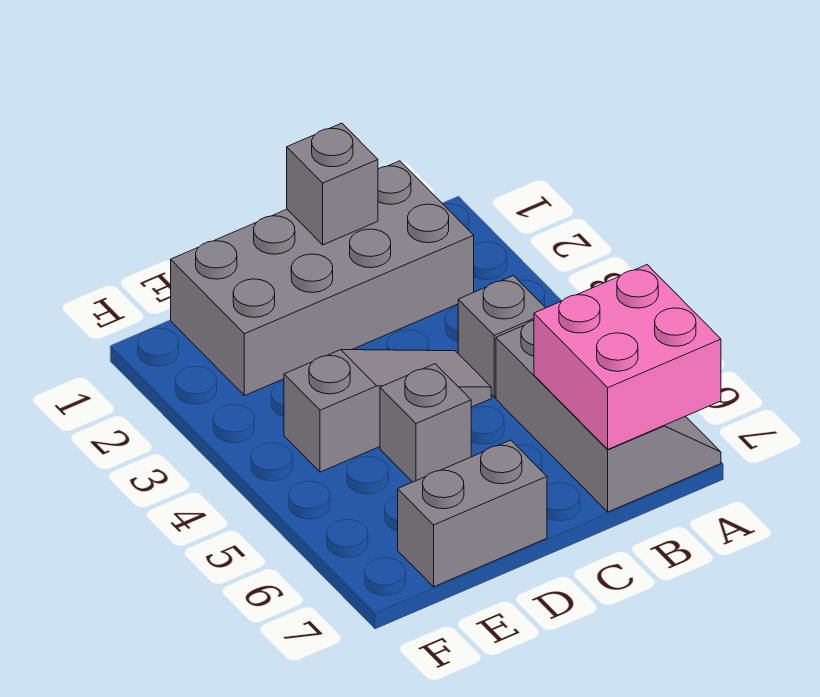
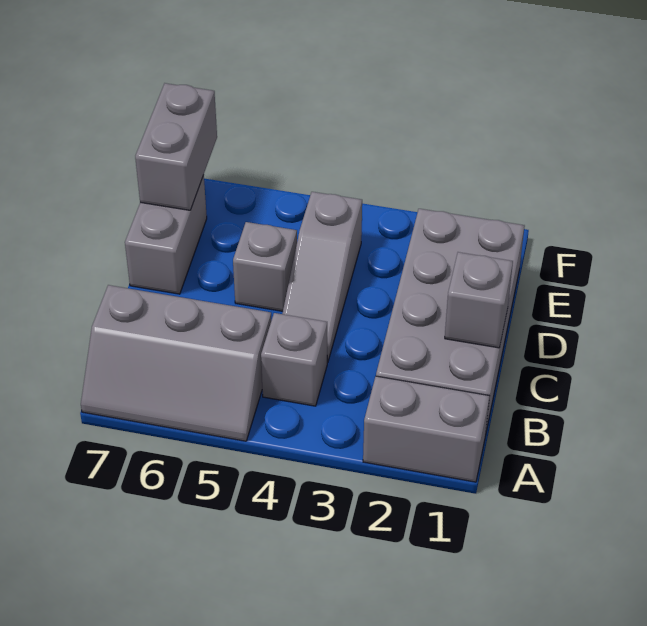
none -> grey brick A1:A2 level 1
pink brick A6:B7 level 2 -> none
none -> grey brick E7:F7 level 2

